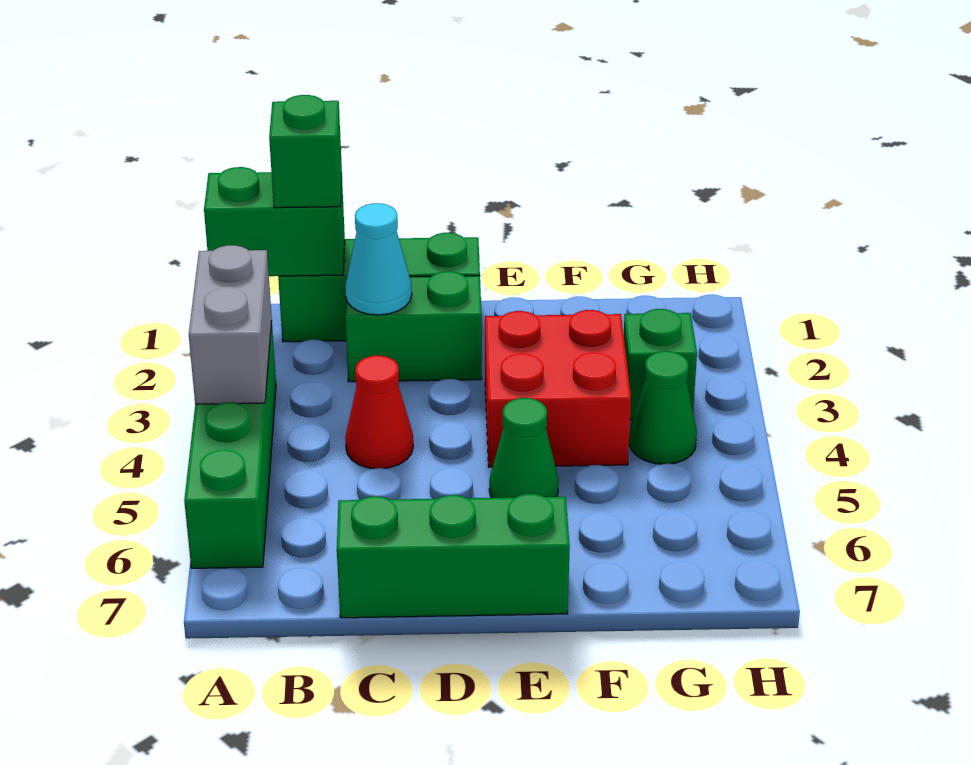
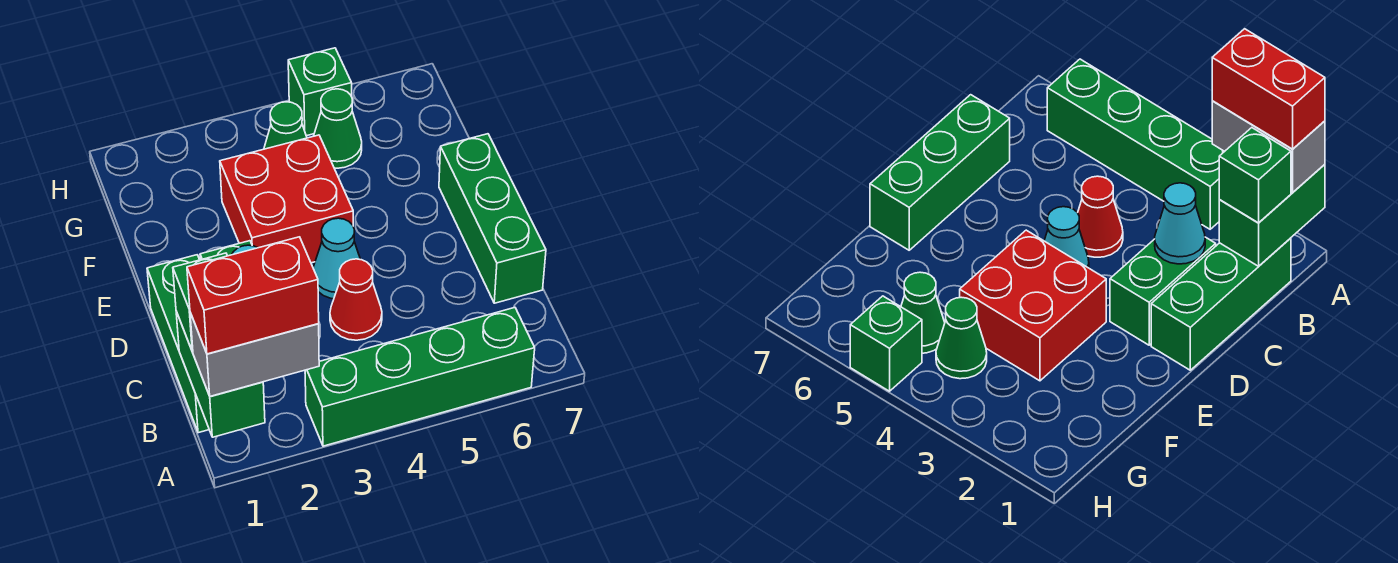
none -> red brick A1:A2 level 4
grey brick A3:A4 level 2 -> grey brick A1:A2 level 3
none -> cyan cone D4 level 1
green cone E5 level 1 -> green cone G5 level 1
green brick G3 level 1 -> green brick H5 level 1

